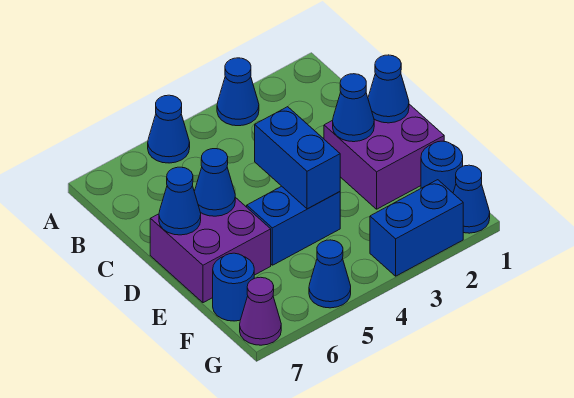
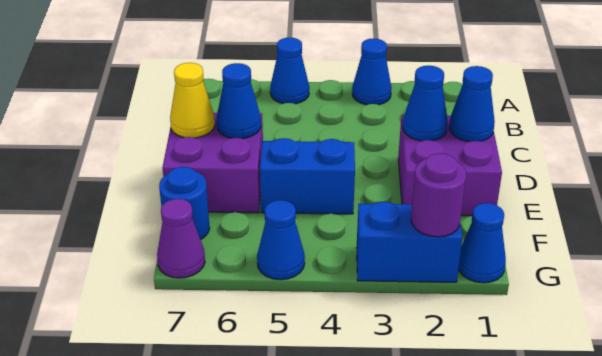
blue brick D4:E4 level 2 -> none
blue cone D7 level 2 -> yellow cone D7 level 2
blue round brick F1 level 1 -> none
none -> purple round brick G2 level 2

